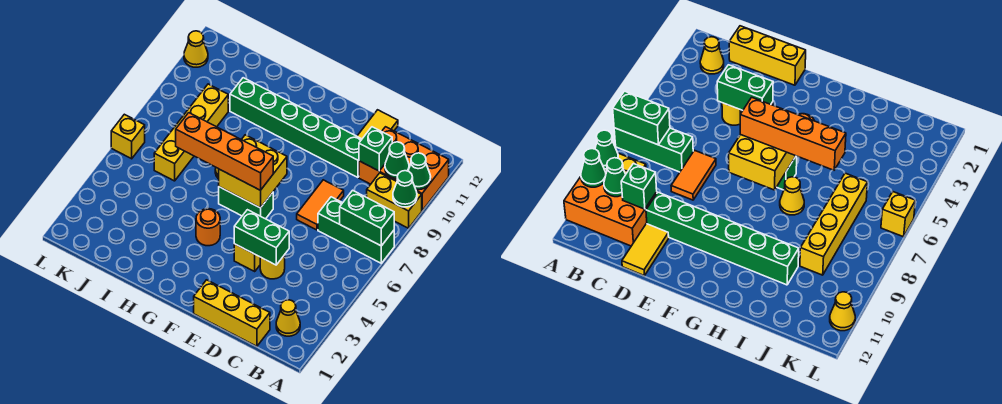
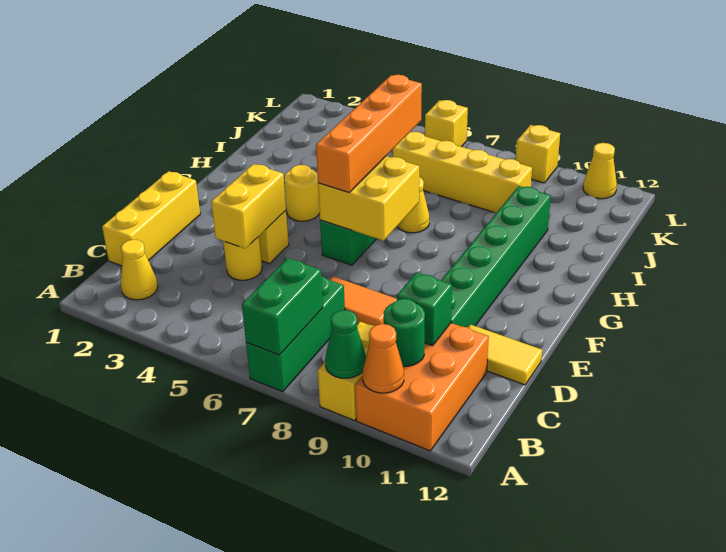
green cone A10 level 2 -> orange cone A10 level 2
green cone B10 level 2 -> green round brick B10 level 2
green brick D4:E4 level 2 -> yellow brick D4:E4 level 2
orange round brick G4 level 1 -> yellow round brick G4 level 1
none -> yellow brick L9 level 1

